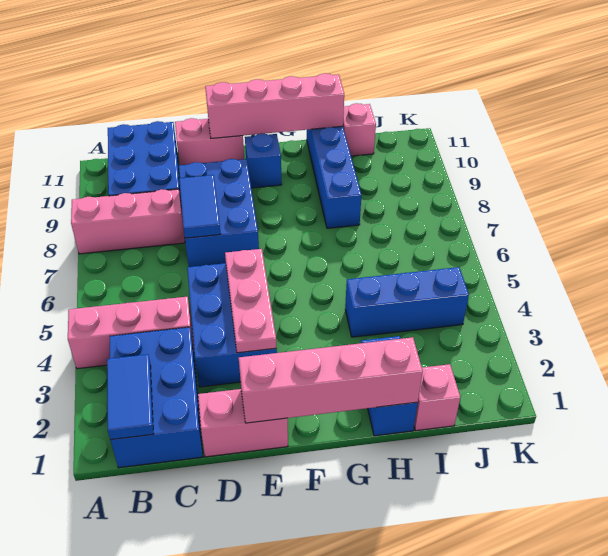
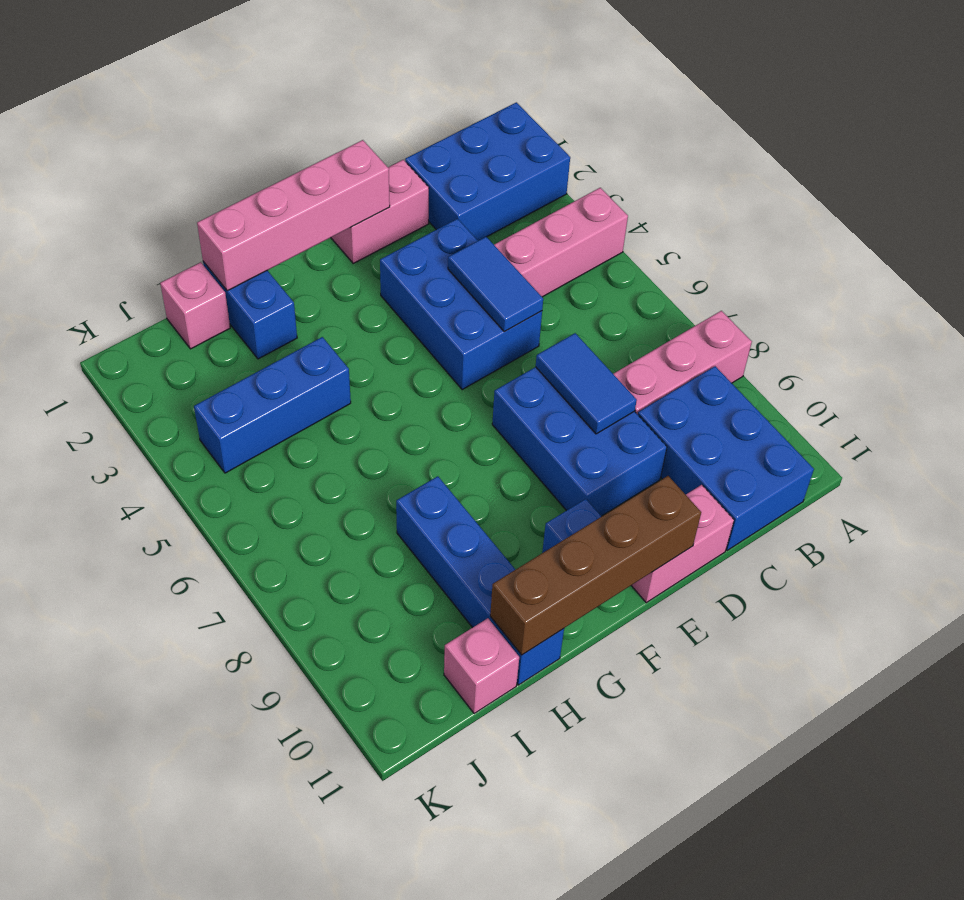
blue brick B1:C3 level 1 -> blue brick A1:C2 level 1
blue tile B1:B2 level 2 -> blue tile D4:D5 level 2
pink plate E3:E5 level 2 -> none
pink brick E11:H11 level 2 -> brown brick E11:H11 level 2

